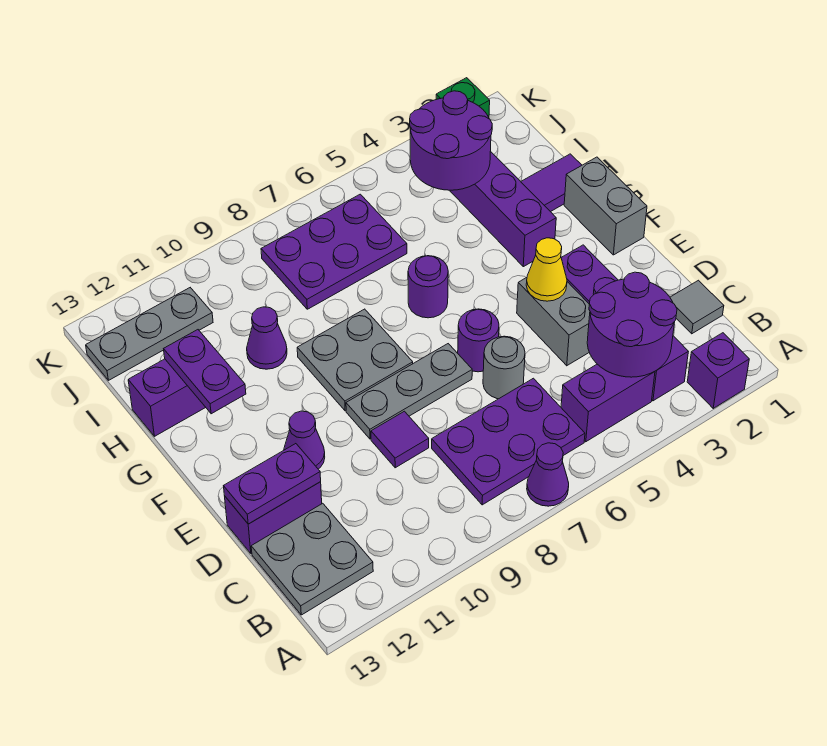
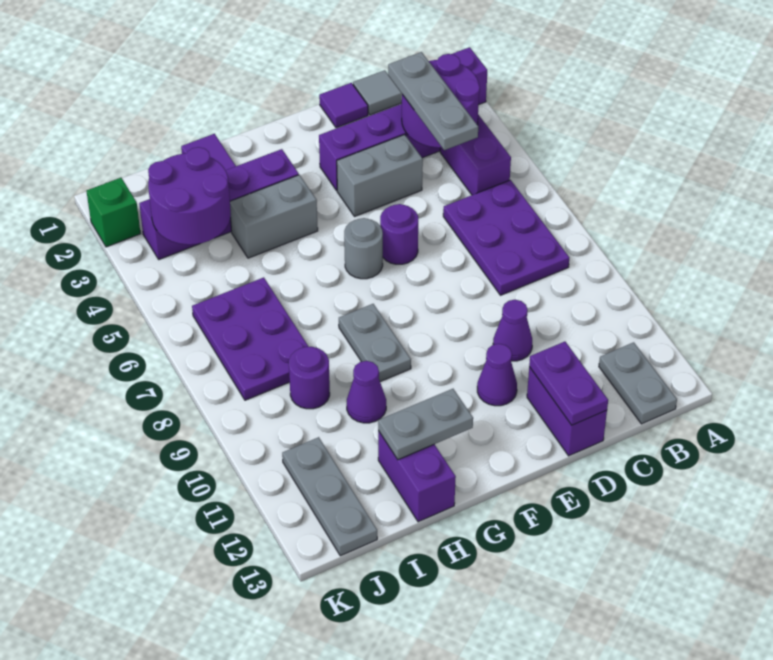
purple cone A7 level 1 -> purple cone D10 level 1
grey plate B12:C13 level 1 -> grey plate B12:B13 level 1
grey round brick D6 level 1 -> grey round brick F6 level 1
purple tile D9 level 1 -> purple tile D1 level 1
yellow cone E4 level 2 -> none
grey plate E7:E9 level 1 -> grey plate C3:C5 level 3
grey brick F1:G1 level 1 -> grey brick G4:H4 level 1
grey plate F8:G9 level 1 -> grey plate G8:G9 level 1
purple round brick G6 level 1 -> purple round brick I9 level 1
purple plate G12:H12 level 2 -> grey plate G12:H12 level 2

